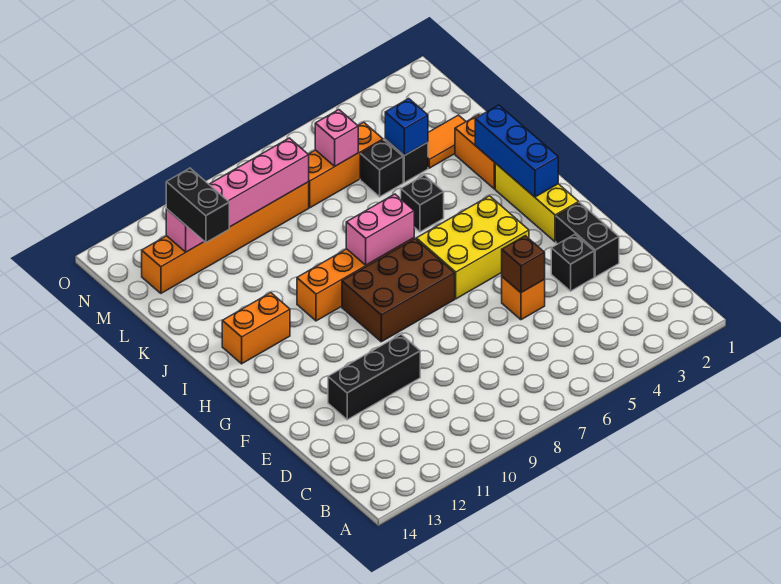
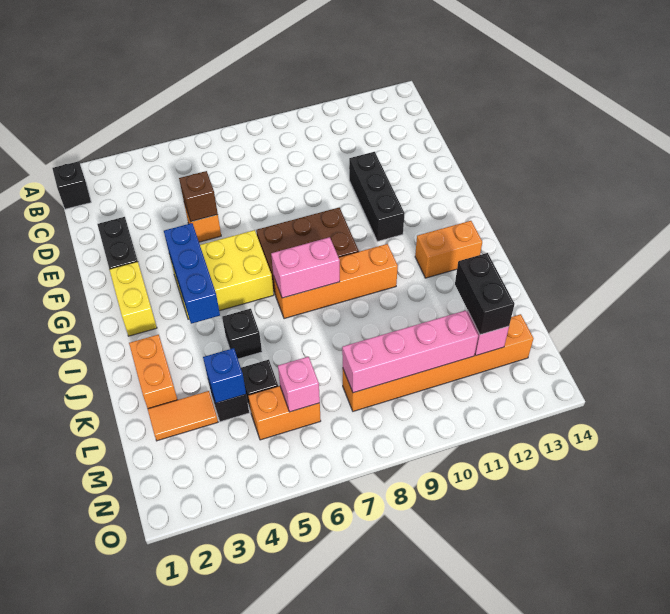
black brick E3 level 1 -> black brick B1 level 1
black brick E10:E12 level 1 -> black brick E11:G11 level 1
yellow brick G2:I2 level 1 -> yellow brick G2:H2 level 1
blue brick H2:J2 level 2 -> blue brick G4:I4 level 2
orange brick M5:M7 level 1 -> orange brick M5:M6 level 1

